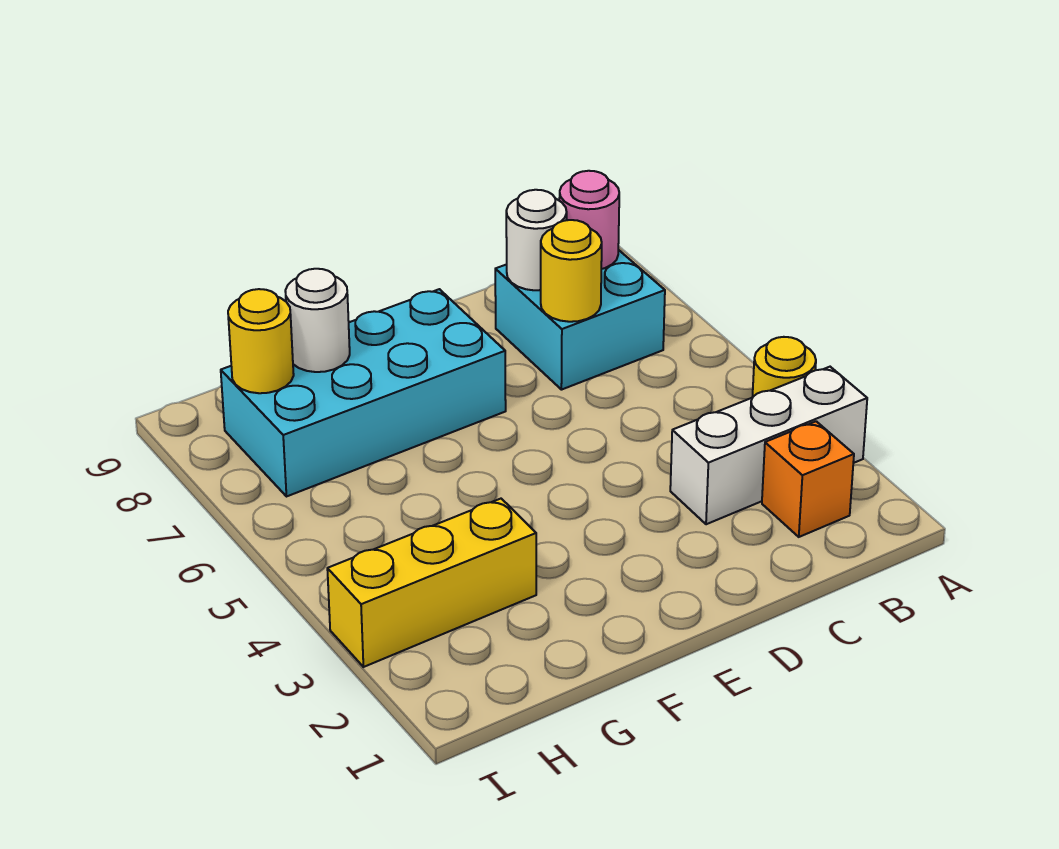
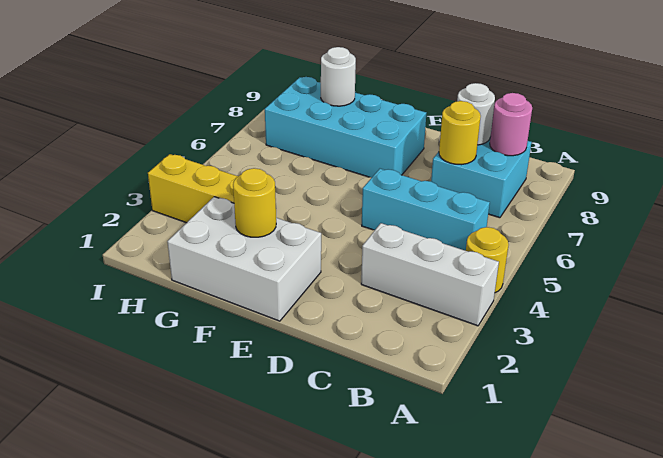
orange brick B2 level 1 -> none
none -> cyan brick B5:D5 level 1
none -> white brick E1:G2 level 1
yellow round brick H8 level 2 -> yellow round brick F2 level 2

